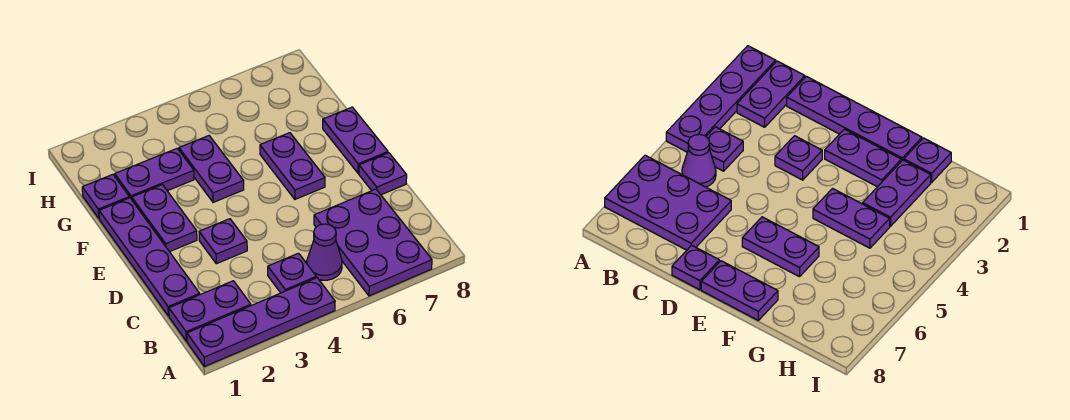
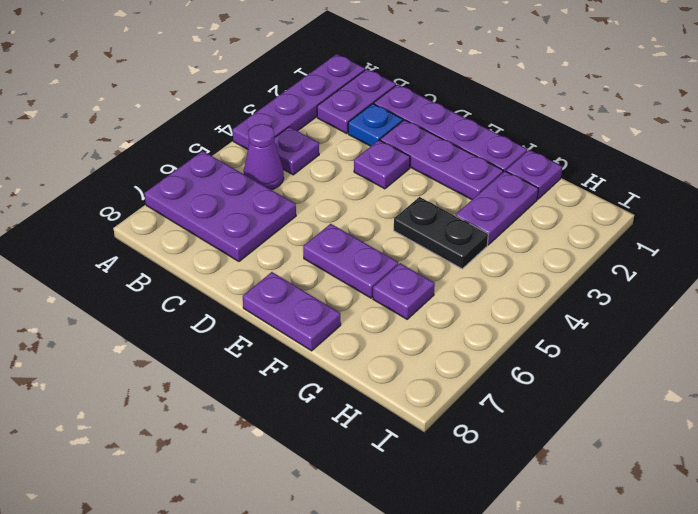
none -> blue plate C2 level 1
purple plate D8 level 1 -> purple plate G6 level 1
purple plate E2:F2 level 1 -> purple plate D2:F2 level 1
purple plate F4:G4 level 1 -> black plate F4:G4 level 1

